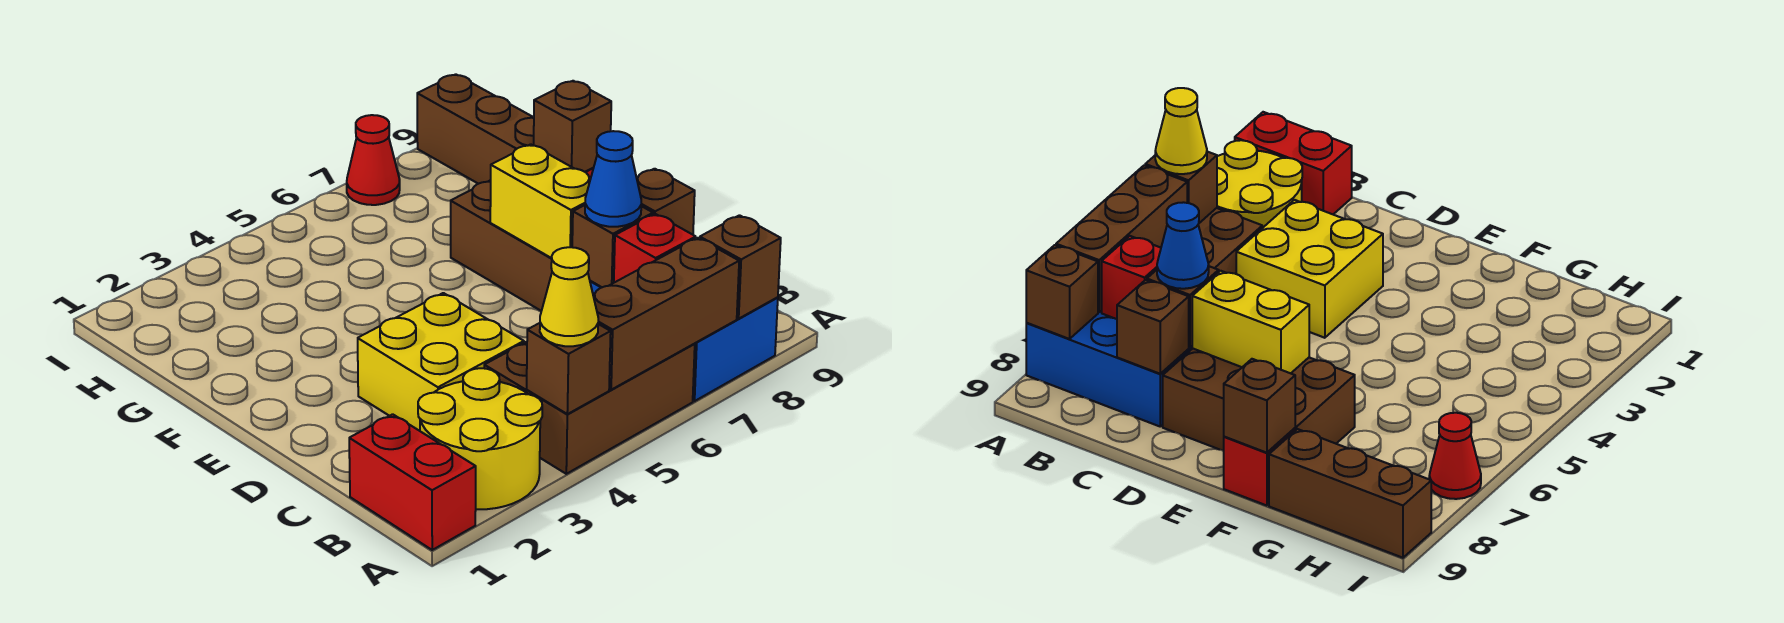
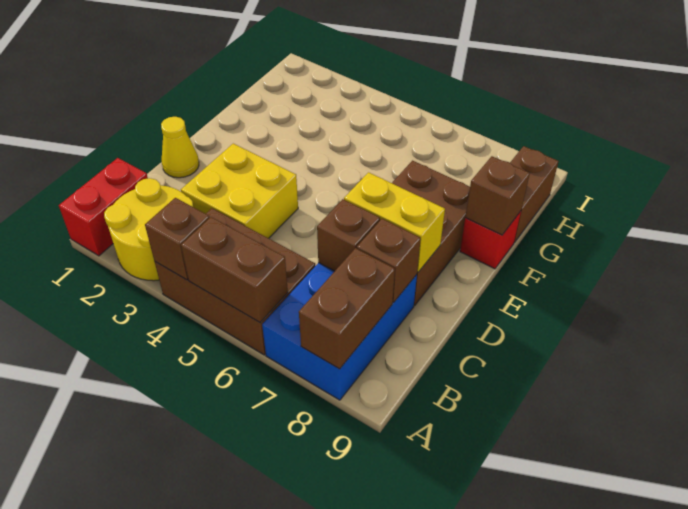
yellow cone A4 level 3 -> yellow cone D1 level 1
brown brick A5:A7 level 2 -> brown brick A5:A6 level 2
brown brick A8 level 2 -> brown brick A8:B8 level 2
red brick B7 level 2 -> none
blue cone C7 level 3 -> none
yellow brick D7:E7 level 2 -> yellow brick D7:D8 level 2
brown brick G9:I9 level 1 -> brown brick G9:H9 level 1
red cone I7 level 1 -> none

